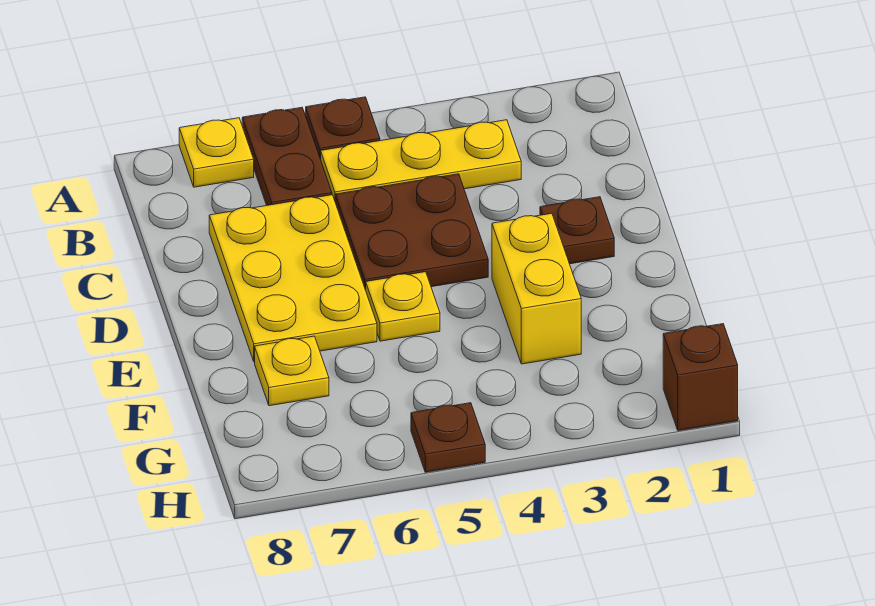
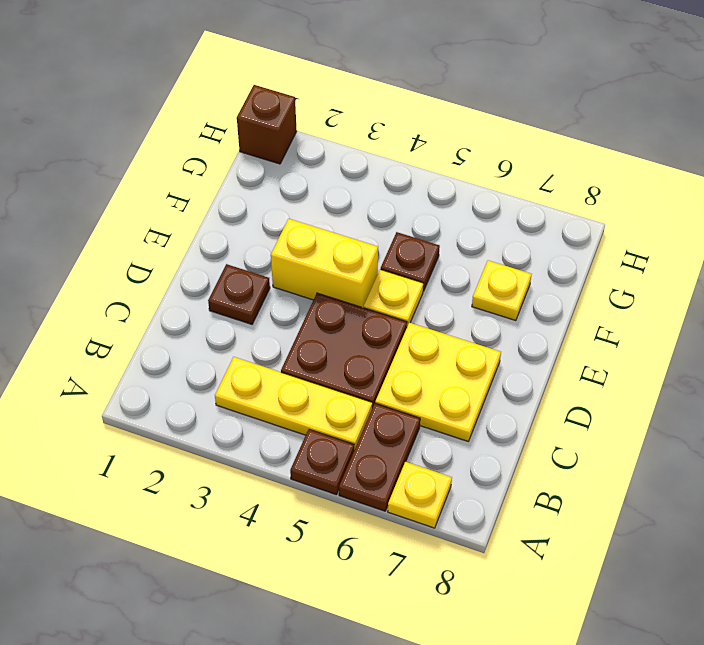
yellow plate C6:E7 level 1 -> yellow plate C6:D7 level 1
yellow brick E3:F3 level 1 -> yellow brick E3:E4 level 1
brown plate H5 level 1 -> brown plate F5 level 1

